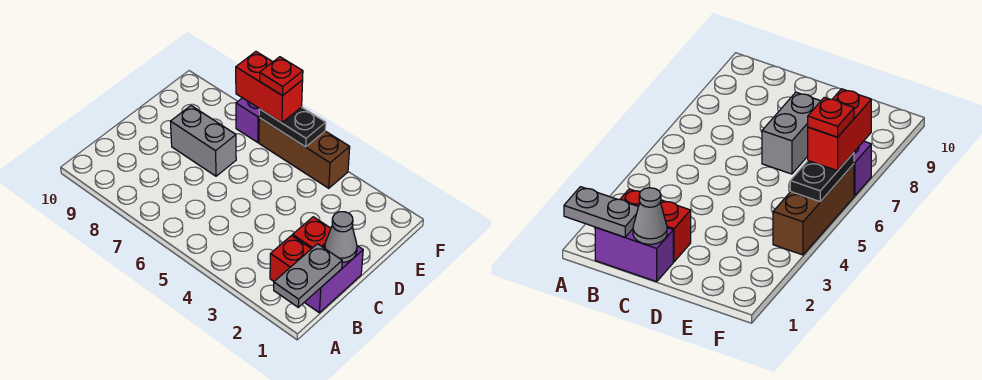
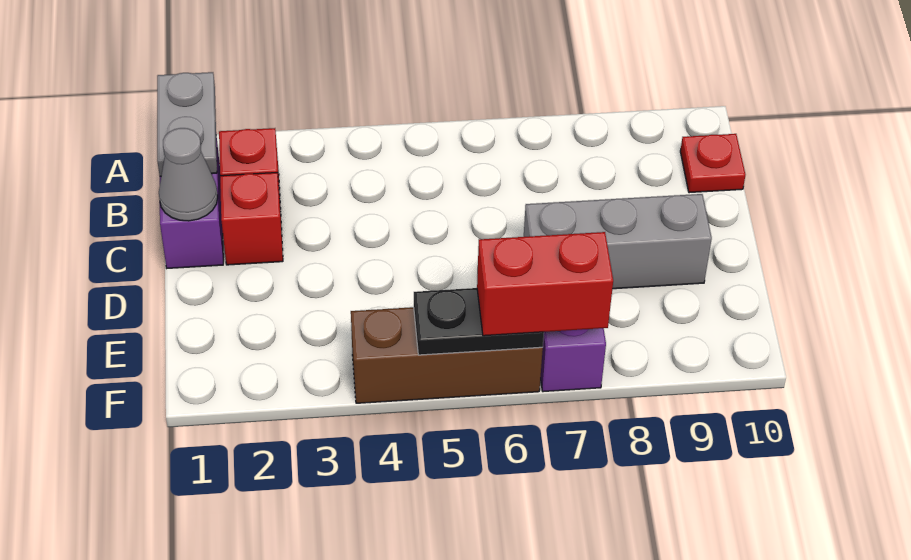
grey brick D7:D8 level 1 -> grey brick D7:D9 level 1
red plate F6 level 4 -> red plate B10 level 1

